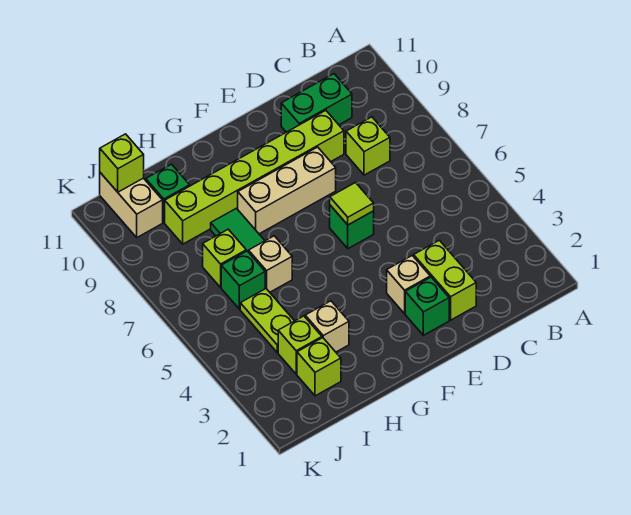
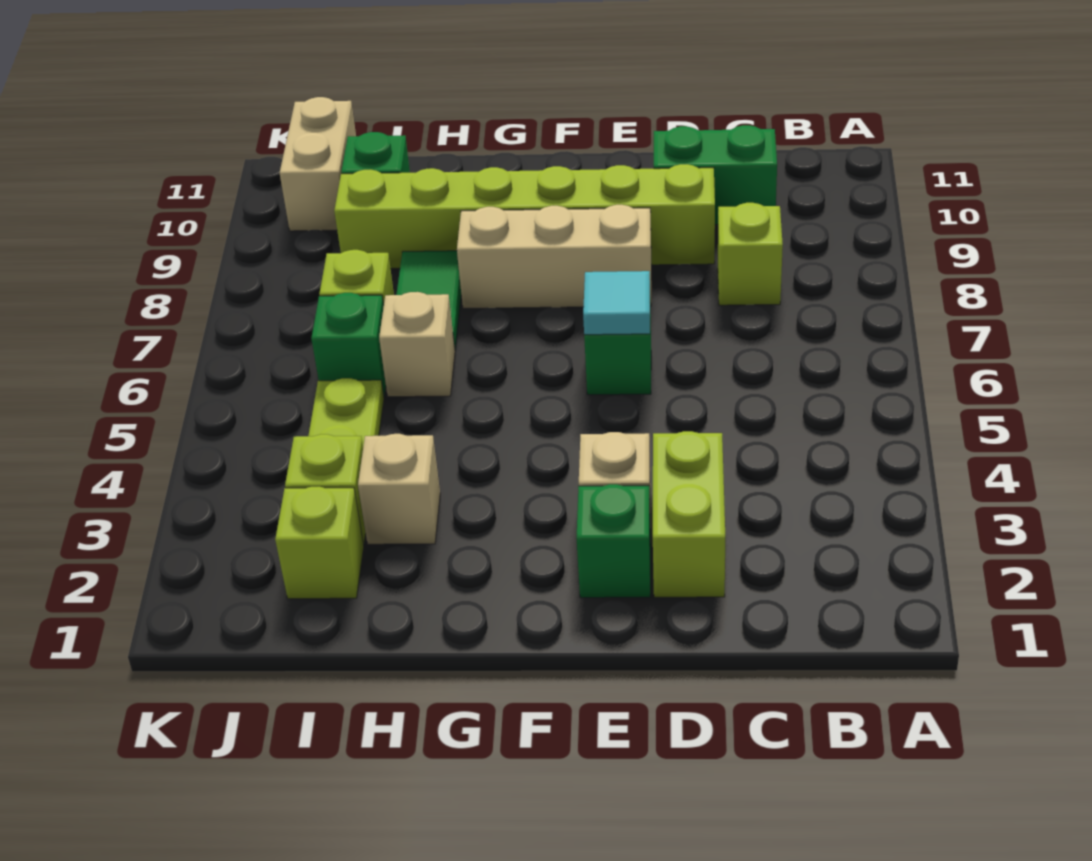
lime tile E6 level 2 -> cyan tile E6 level 2
lime brick J11 level 2 -> none

